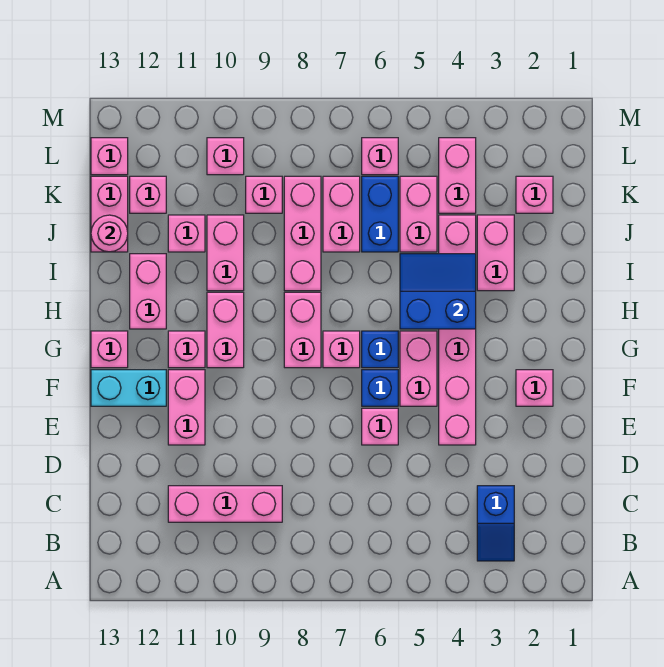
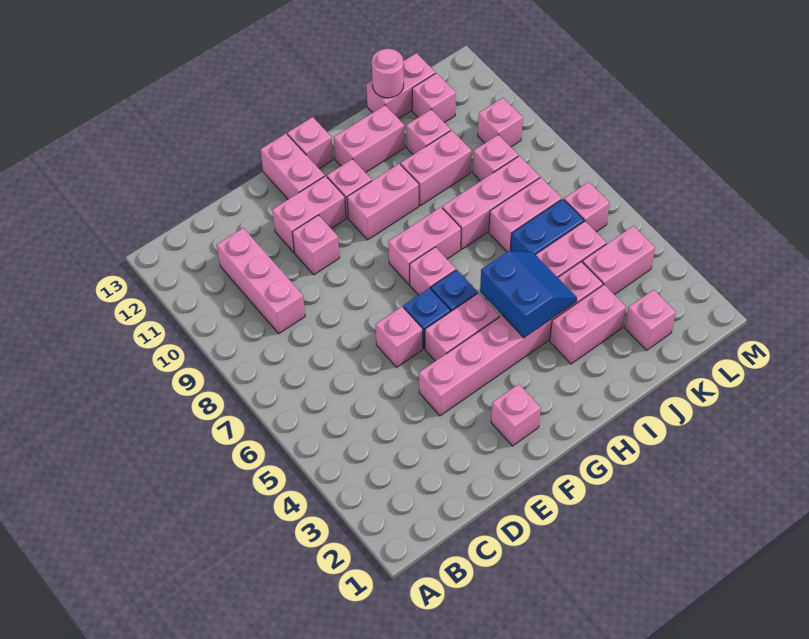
blue slope B3:C3 level 1 top C -> none
cyan brick F12:F13 level 1 -> pink brick F12:F13 level 1
pink brick L13 level 1 -> pink brick E10 level 1

